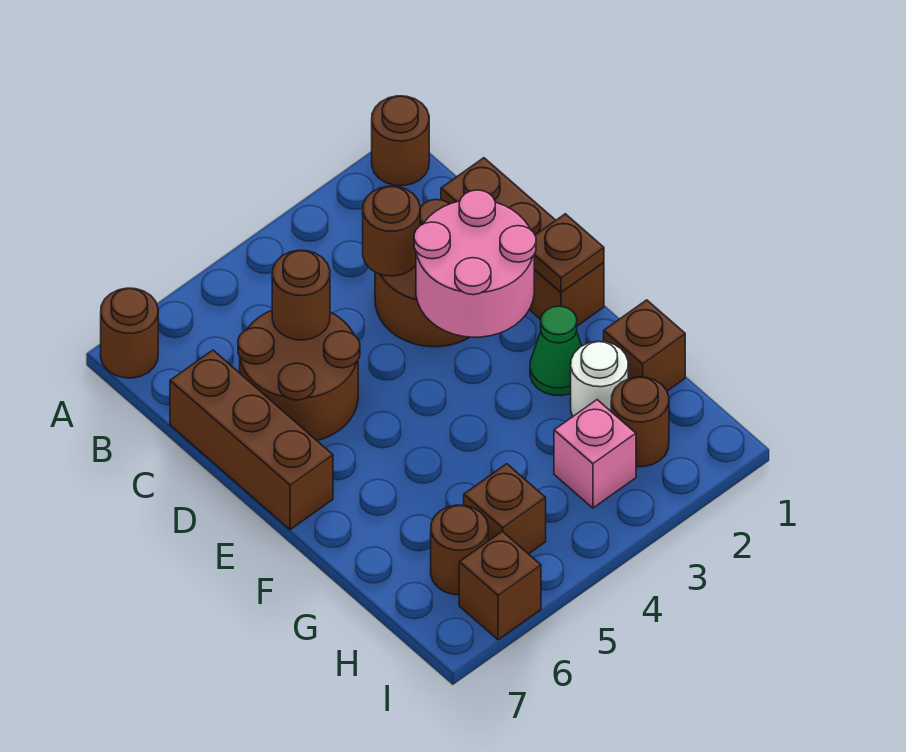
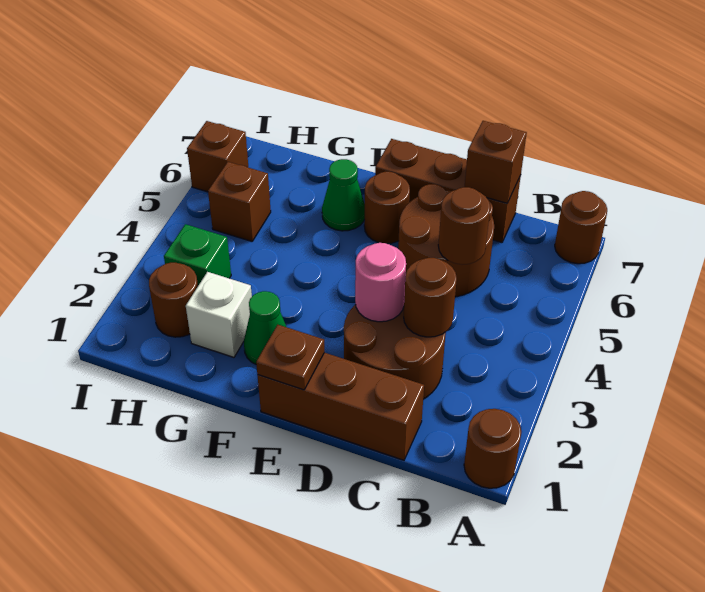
pink round brick D2:E3 level 2 -> pink round brick D3 level 2
none -> green cone F6 level 1
brown brick G1 level 1 -> brown brick C7 level 2
white round brick G2 level 1 -> white brick G2 level 1
pink brick H3 level 1 -> green brick H3 level 1
brown round brick H6 level 1 -> brown round brick E6 level 1

